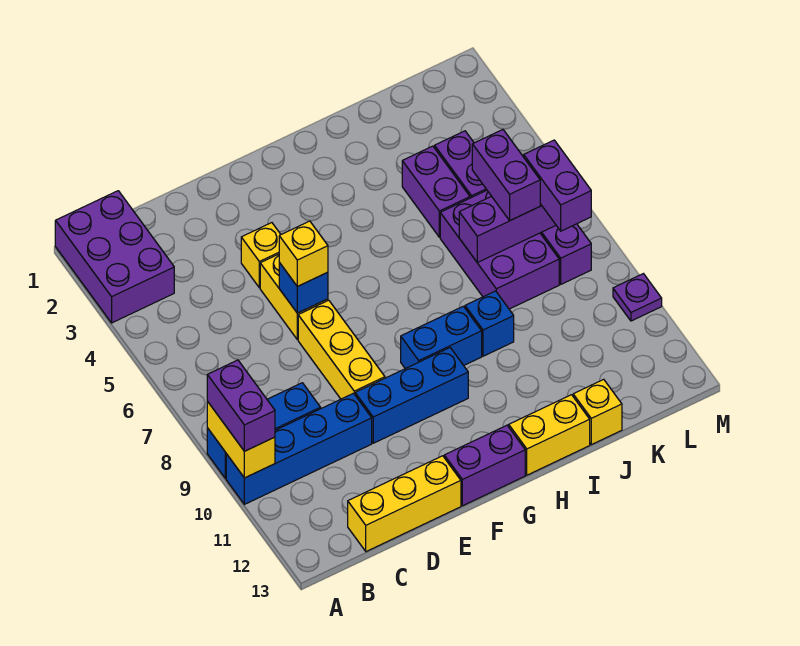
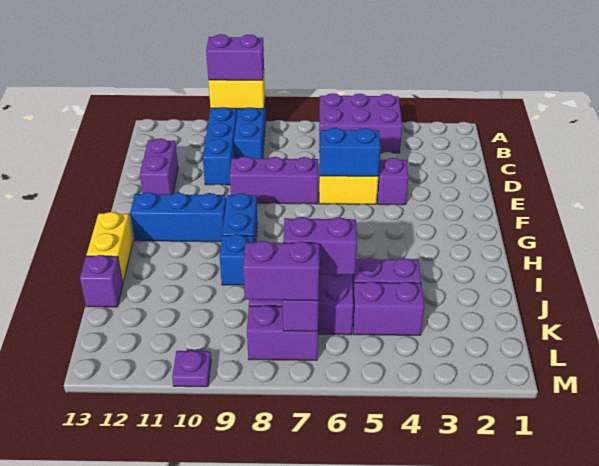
purple brick A1:B3 level 1 -> purple brick A4:B6 level 1
yellow brick C13:E13 level 1 -> none
yellow brick E4 level 1 -> purple brick E4 level 1
blue brick E6 level 2 -> blue brick E5:E6 level 2
yellow brick E6 level 3 -> none
yellow brick E7:E9 level 1 -> purple brick E7:E9 level 1
blue brick E10:G10 level 1 -> blue brick G10:G12 level 1
purple brick F13:G13 level 1 -> purple brick D12:E12 level 1
yellow brick J13 level 1 -> purple brick J13 level 1

